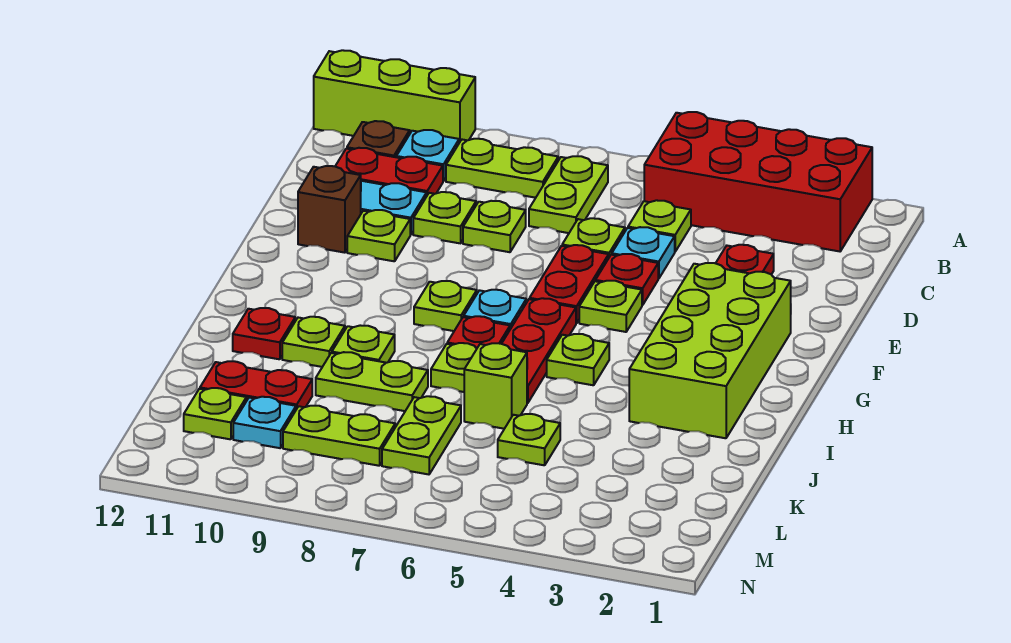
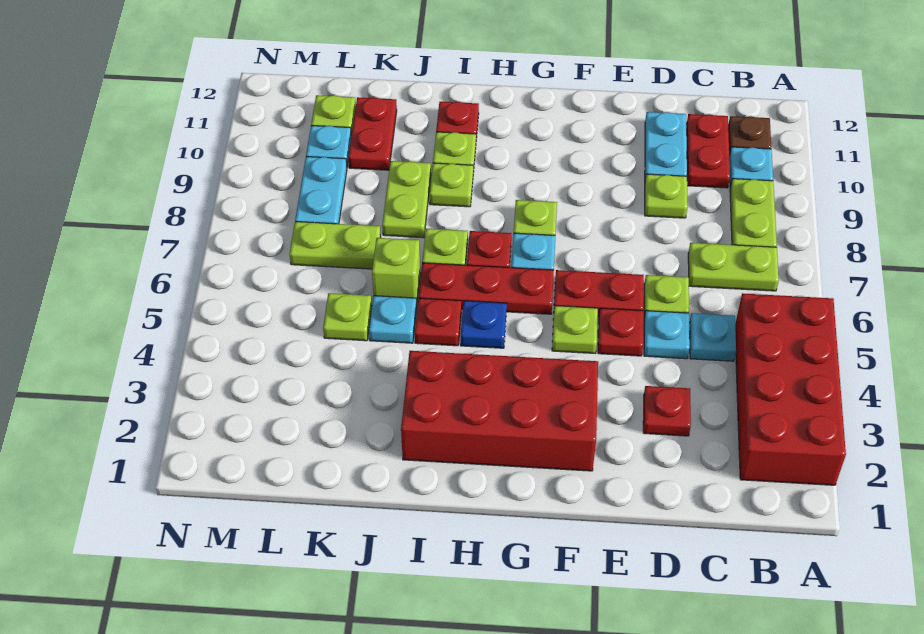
lime brick A10:A12 level 1 -> none
lime plate C5 level 1 -> cyan plate C5 level 1
lime plate D8 level 1 -> none
lime plate E10 level 1 -> none
brown brick E11 level 1 -> none
lime brick F2:I3 level 1 -> red brick F2:I3 level 1
lime plate H5 level 1 -> blue plate H5 level 1
none -> red plate I5 level 1
none -> cyan plate J5 level 1
lime plate L8:L9 level 1 -> cyan plate L8:L9 level 1

